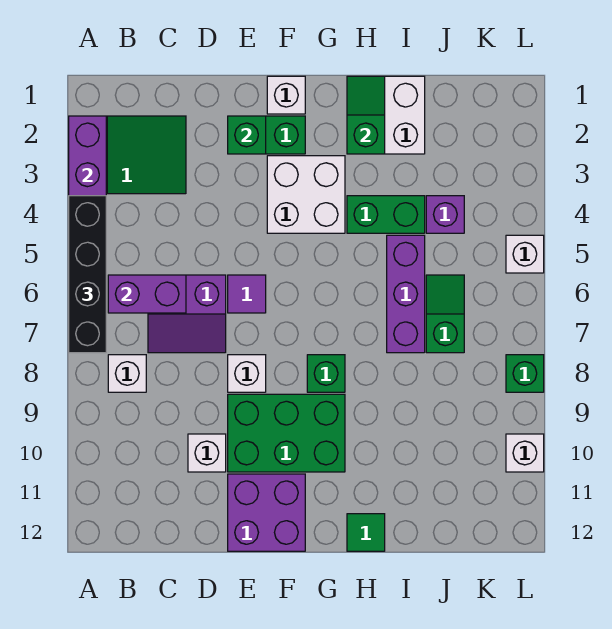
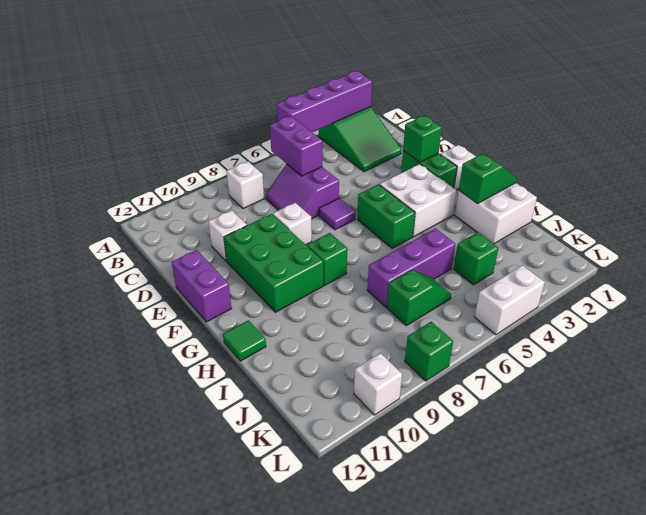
black brick A4:A7 level 3 -> none
purple brick E11:F12 level 1 -> purple brick E12:F12 level 1
green brick H4:I4 level 1 -> green brick F5:G5 level 1
purple brick J4 level 1 -> green brick J4 level 1
white brick L5 level 1 -> white brick L4:L5 level 1

